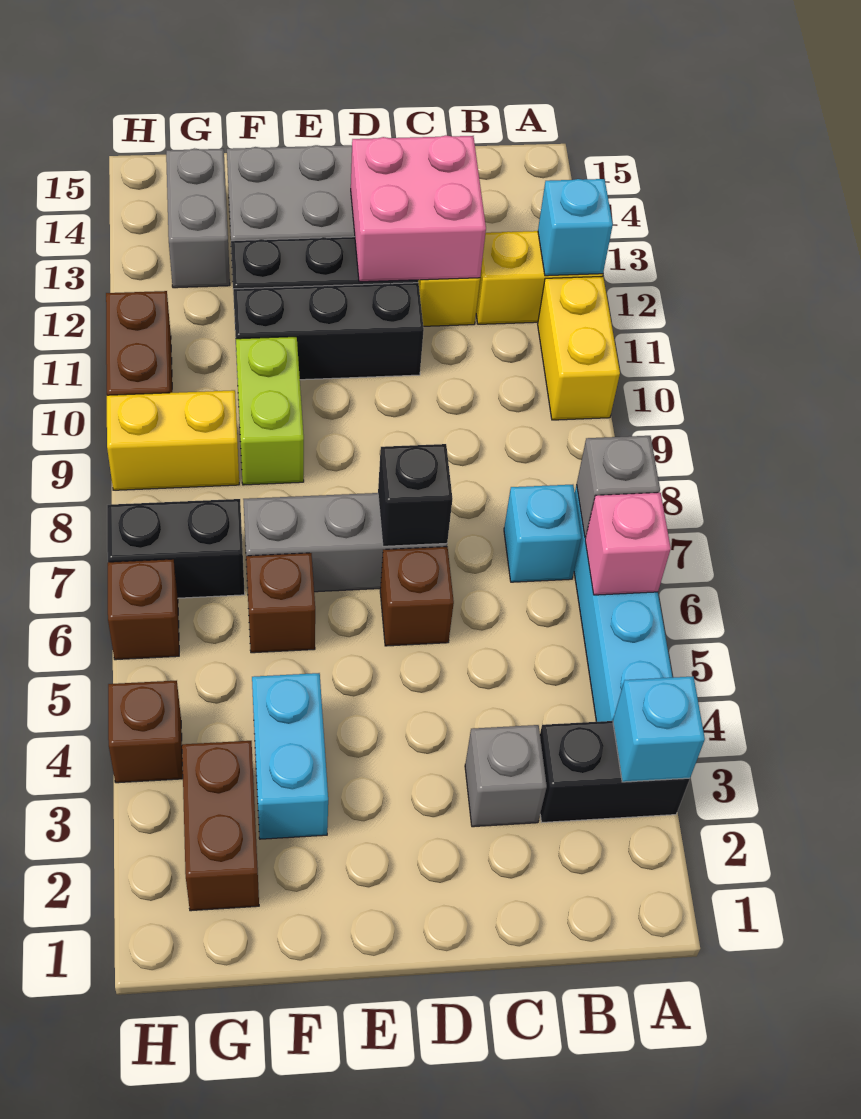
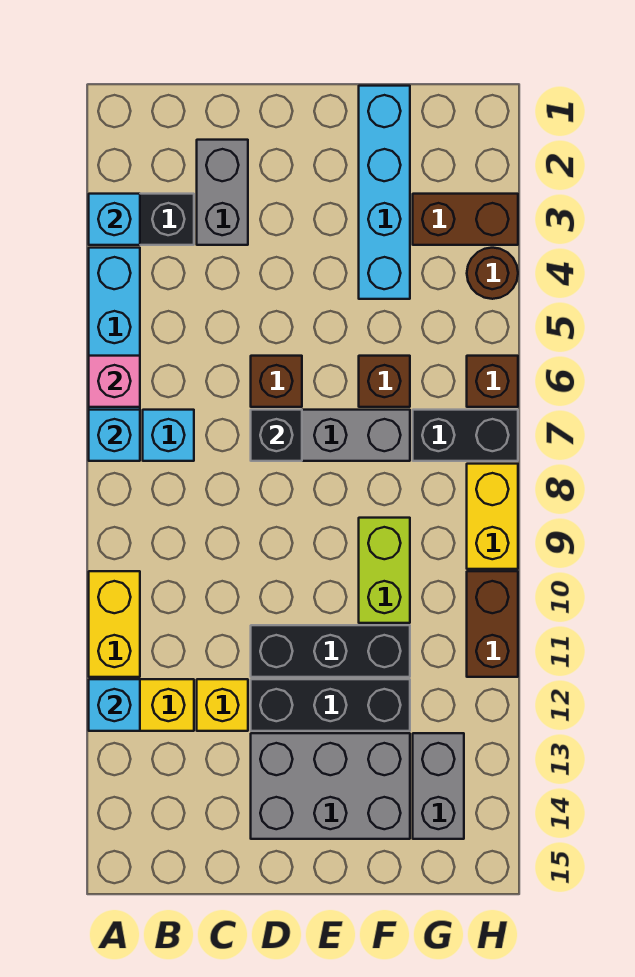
grey brick A7 level 2 -> cyan brick A7 level 2
grey brick C3 level 1 -> grey brick C2:C3 level 1
pink brick C12:D13 level 2 -> none
cyan brick F3:F4 level 1 -> cyan brick F1:F4 level 1
brown brick G2:G3 level 1 -> brown brick G3:H3 level 1
yellow brick G9:H9 level 1 -> yellow brick H8:H9 level 1
brown brick H4 level 1 -> brown round brick H4 level 1

